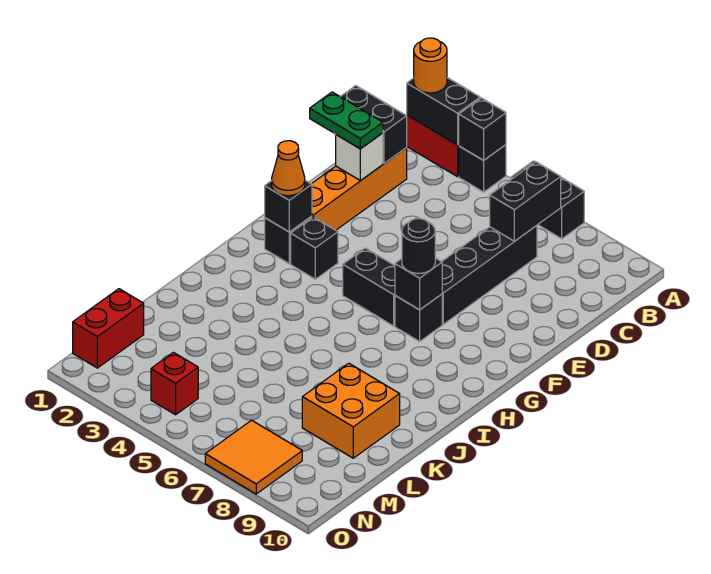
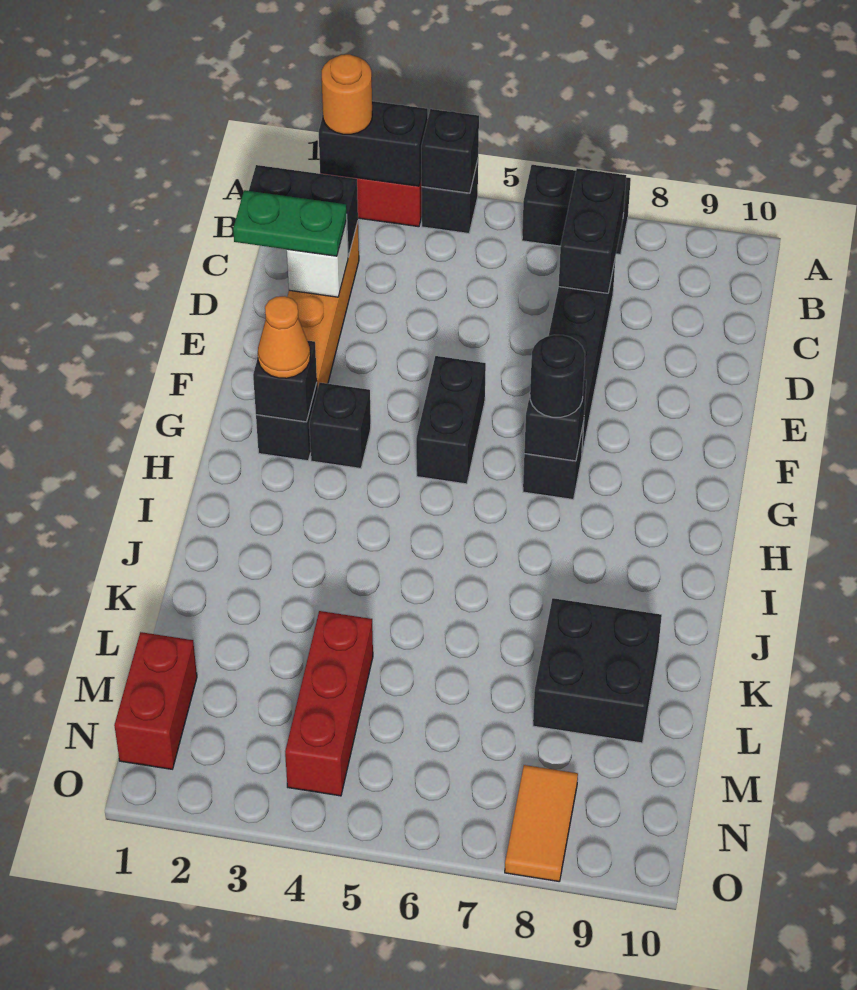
black brick G5:G6 level 1 -> black brick F5:G5 level 1
orange brick K8:L9 level 1 -> black brick K8:L9 level 1
red brick N4 level 1 -> red brick L4:N4 level 1
orange tile N7:O8 level 1 -> orange tile N8:O8 level 1

